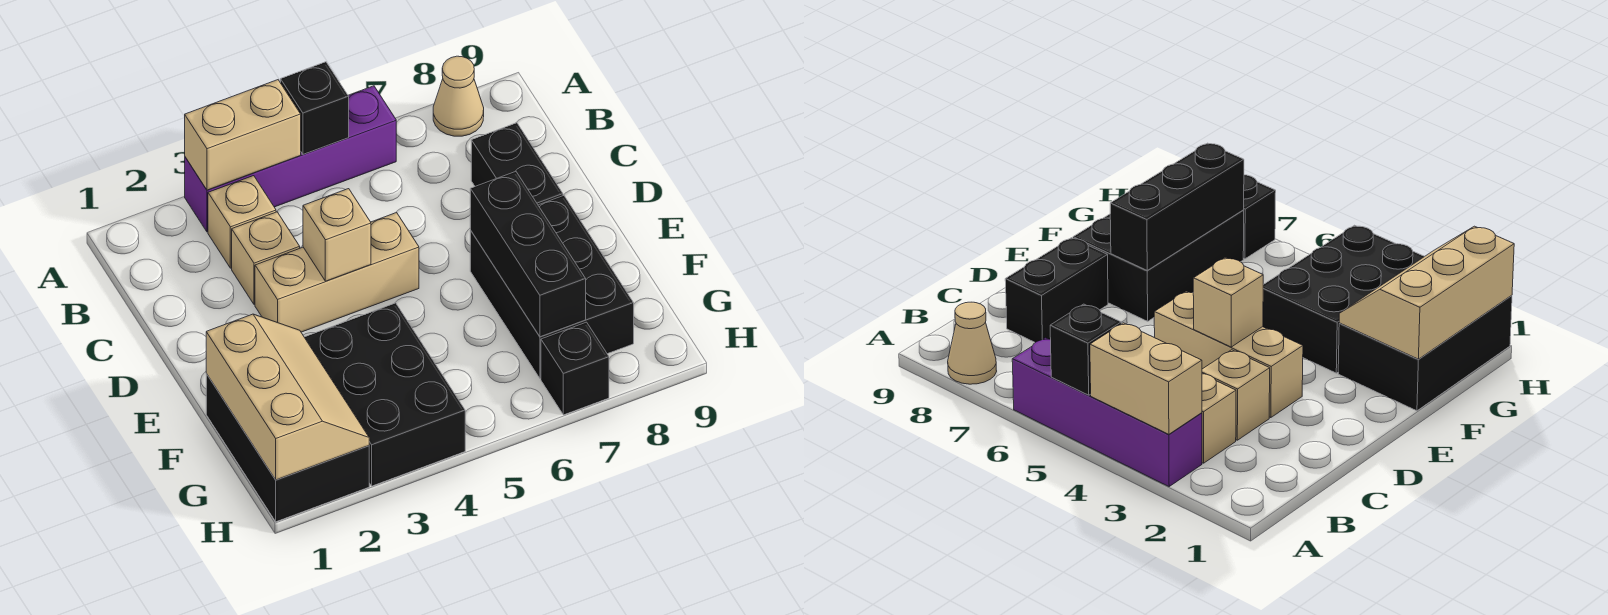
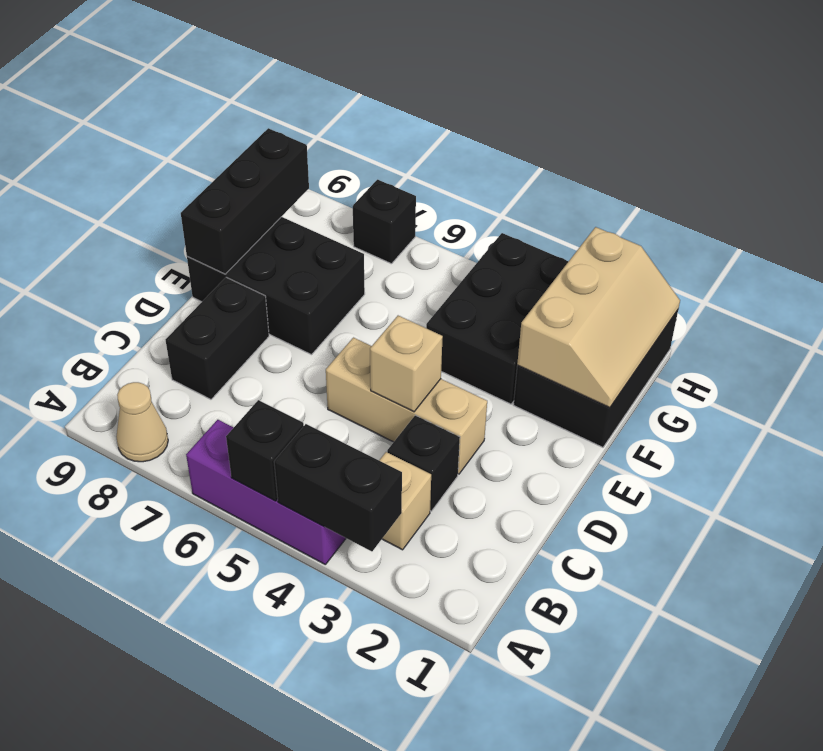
purple brick A3:A6 level 1 -> purple brick A4:A6 level 1
tan brick A3:A4 level 2 -> black brick A3:A4 level 2
tan brick C3 level 1 -> black brick C3 level 1
black brick E7:G8 level 1 -> black brick E7:F9 level 1
black brick E7:G7 level 2 -> black brick E9:G9 level 2
tan slope F1:H2 level 2 top 1 -> tan slope F1:H2 level 2 top 2

